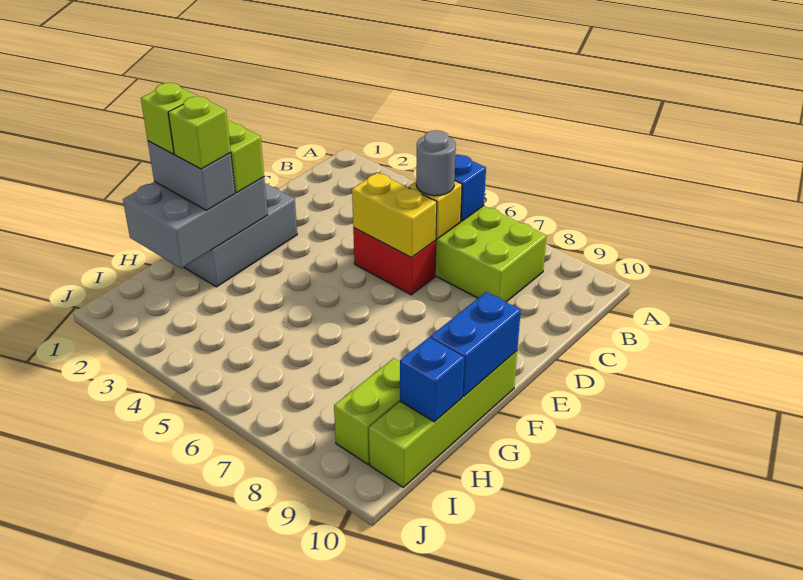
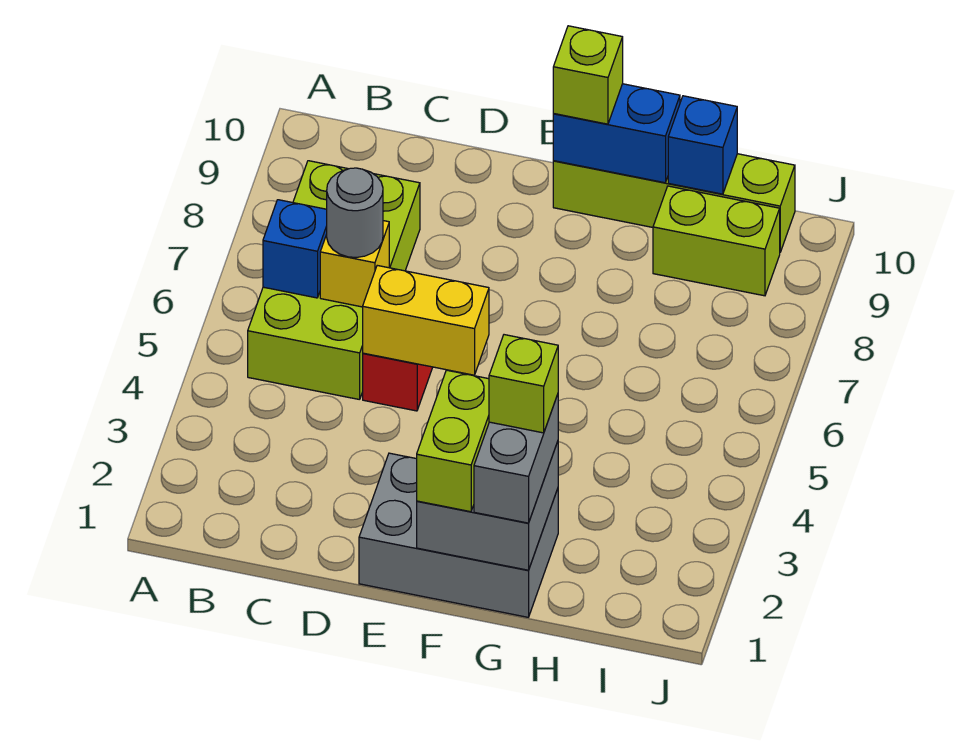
yellow brick D5:D6 level 2 -> yellow brick D5:E5 level 2
grey brick F1:H2 level 2 -> grey brick F1:G2 level 2
lime brick G1 level 4 -> lime brick F10 level 3

